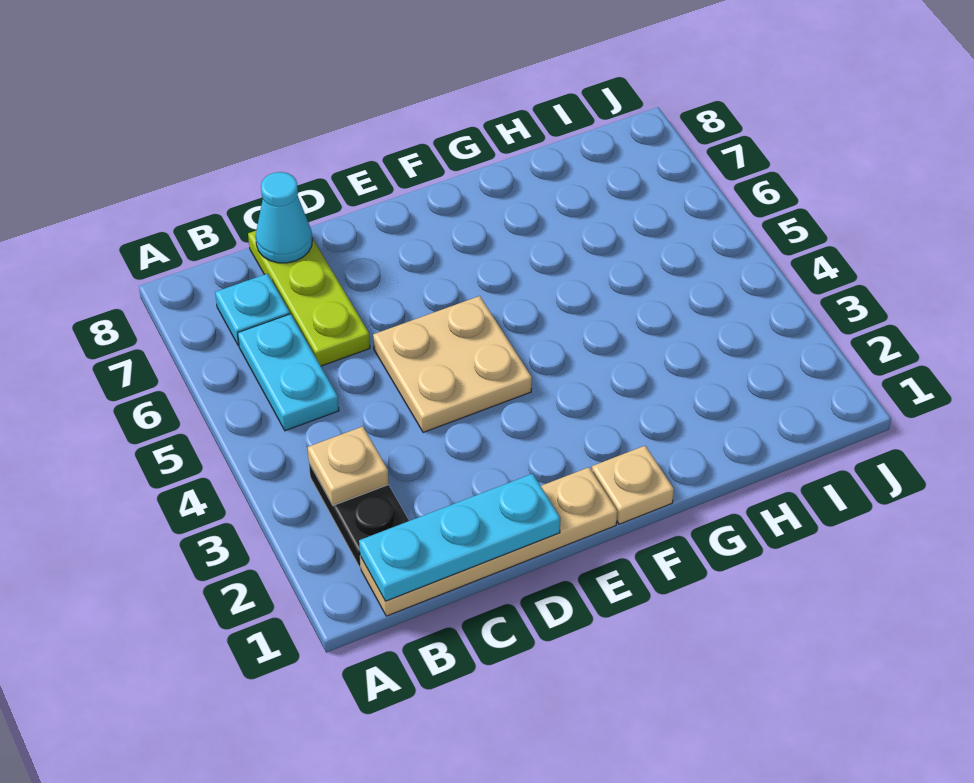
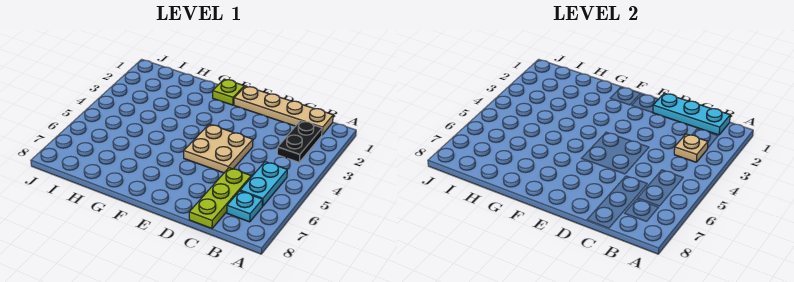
cyan cone C8 level 2 -> none
tan plate F1 level 1 -> lime plate F1 level 1

